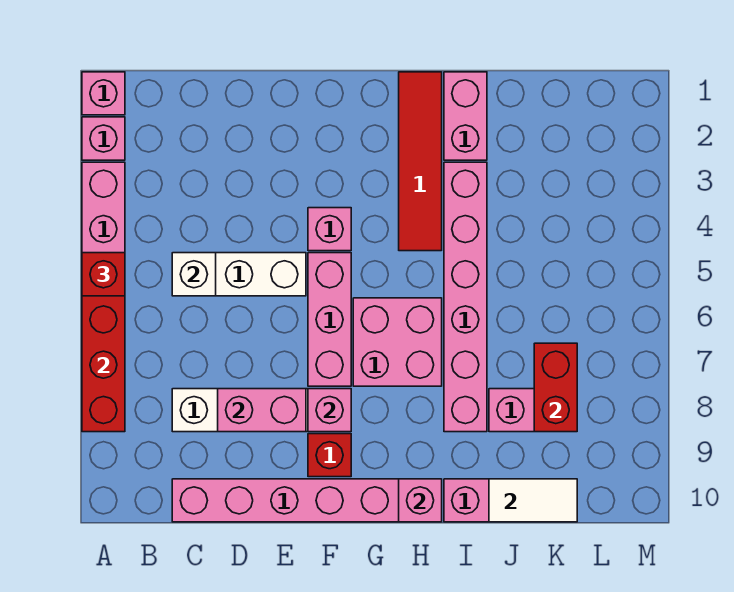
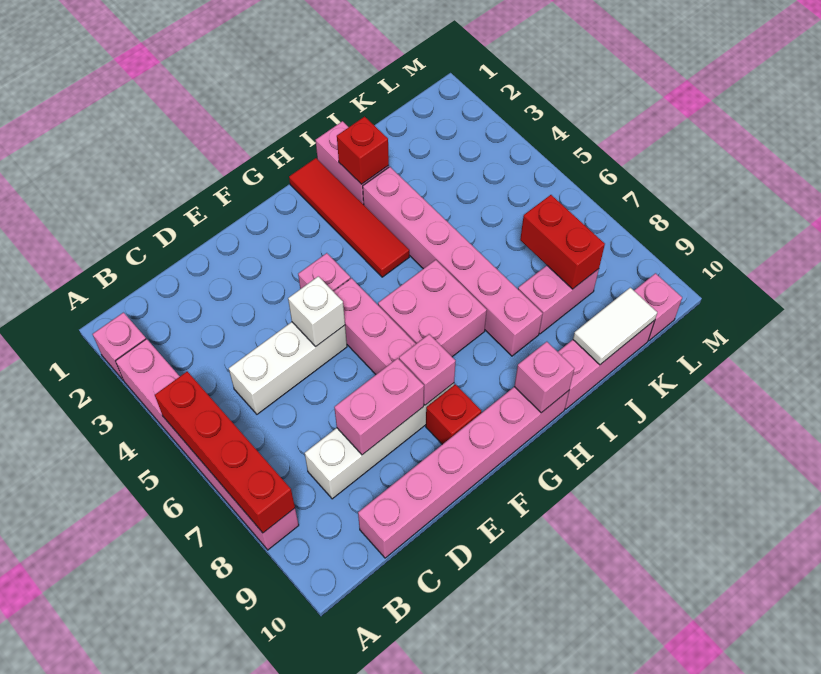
pink brick A1 level 1 -> pink brick L10 level 1
red brick A5 level 3 -> red brick I2 level 2
white brick C5 level 2 -> white brick E5 level 2

